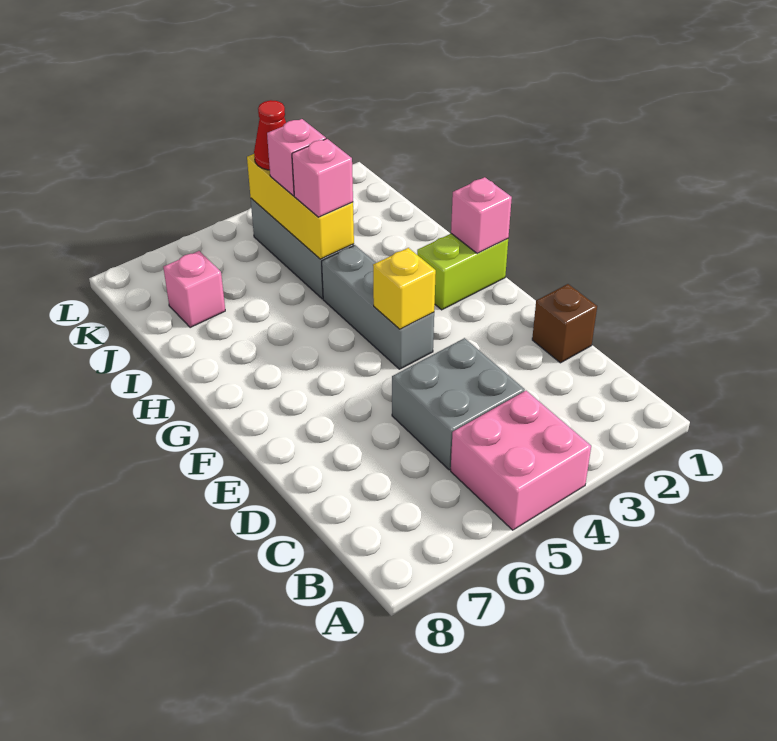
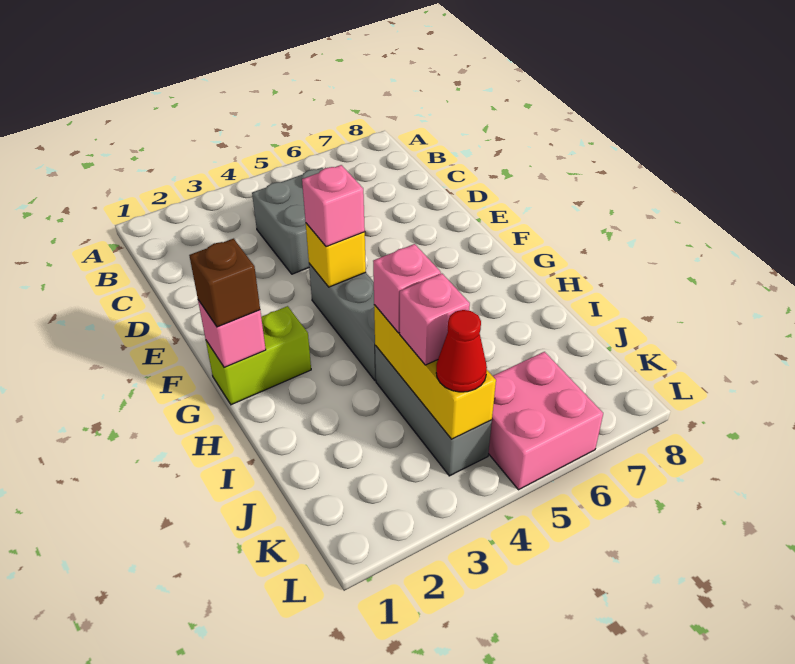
pink brick A4:B5 level 1 -> pink brick K5:L6 level 1
brown brick D1 level 1 -> brown brick G1 level 3
pink brick J7 level 1 -> pink brick F4 level 3

